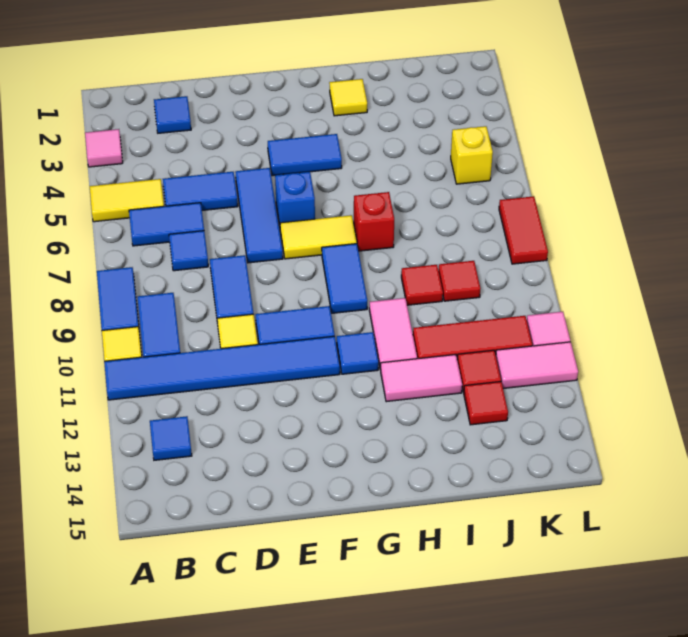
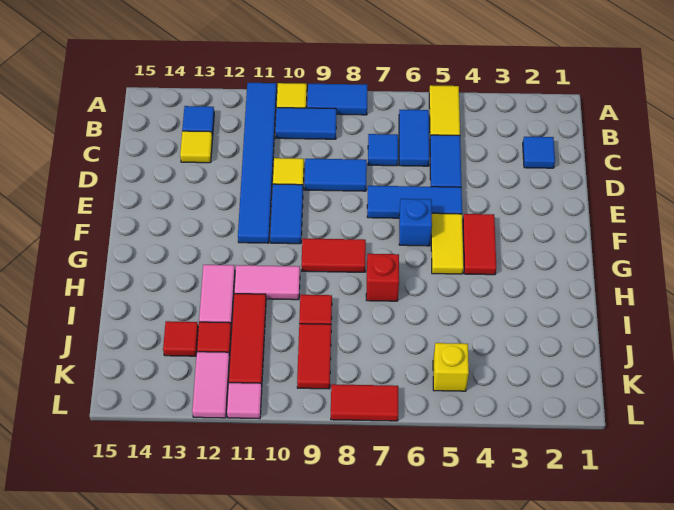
pink tile A3 level 1 -> none
blue tile F4:G4 level 1 -> red tile F4:G4 level 1
yellow tile F7:G7 level 1 -> yellow tile F5:G5 level 1
blue tile G8:G9 level 1 -> red tile G8:G9 level 1
blue tile G11 level 1 -> none
yellow tile H2 level 1 -> yellow tile C13 level 1
red tile J9 level 1 -> red tile J9:K9 level 1

